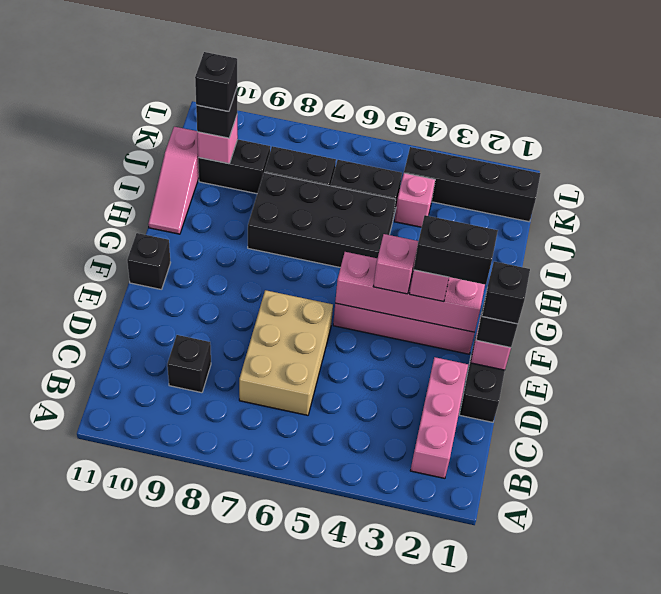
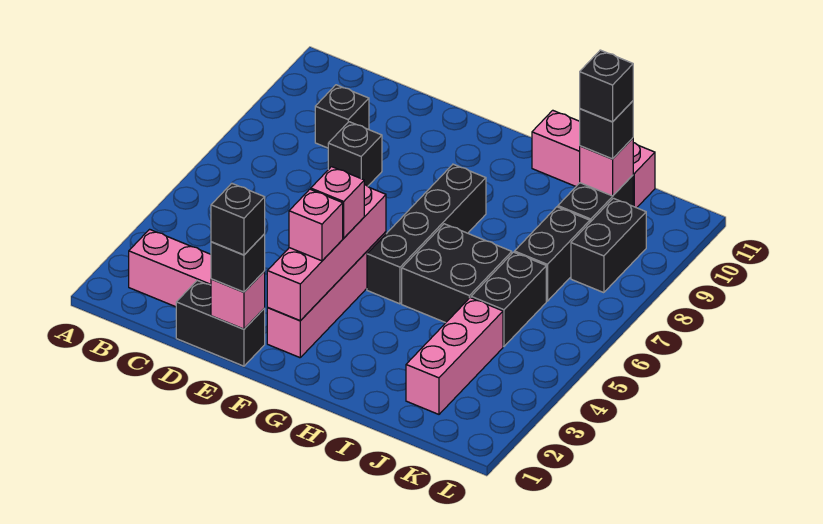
tan brick C6:E7 level 1 -> none
black brick F2:F3 level 4 -> black brick K8:K9 level 1
black brick F11 level 1 -> black brick D8 level 1
black brick H5:I8 level 1 -> black brick H5:I6 level 1
pink slope H11:J11 level 1 top J -> pink brick H11:J11 level 1
pink brick J4 level 1 -> pink brick J2:J4 level 1
black brick K1:K4 level 1 -> black brick G5:G8 level 1

